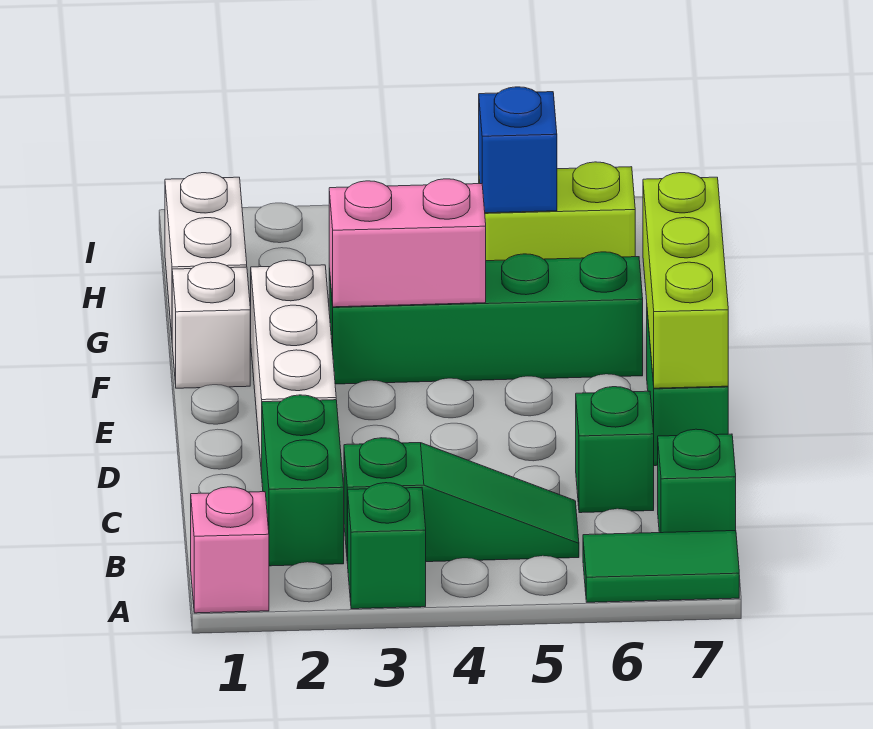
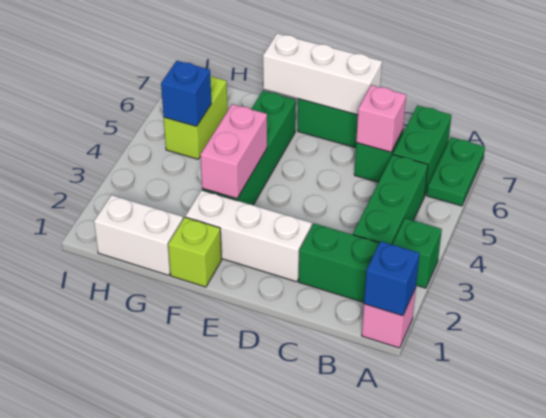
none -> blue brick A1 level 2
green tile A6:A7 level 1 -> green plate A6:A7 level 1
green slope B3:B5 level 1 top 3 -> green brick B3:B5 level 1
green brick B7 level 1 -> green brick B6:B7 level 1
none -> pink brick C6 level 2
lime brick D7:F7 level 2 -> white brick D7:F7 level 2
white brick F1 level 1 -> lime brick F1 level 1

